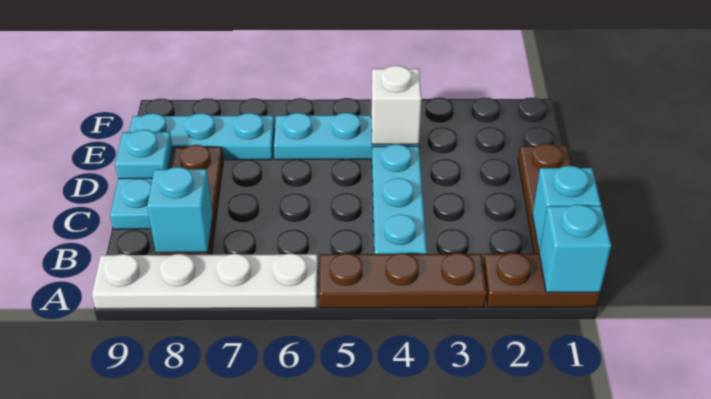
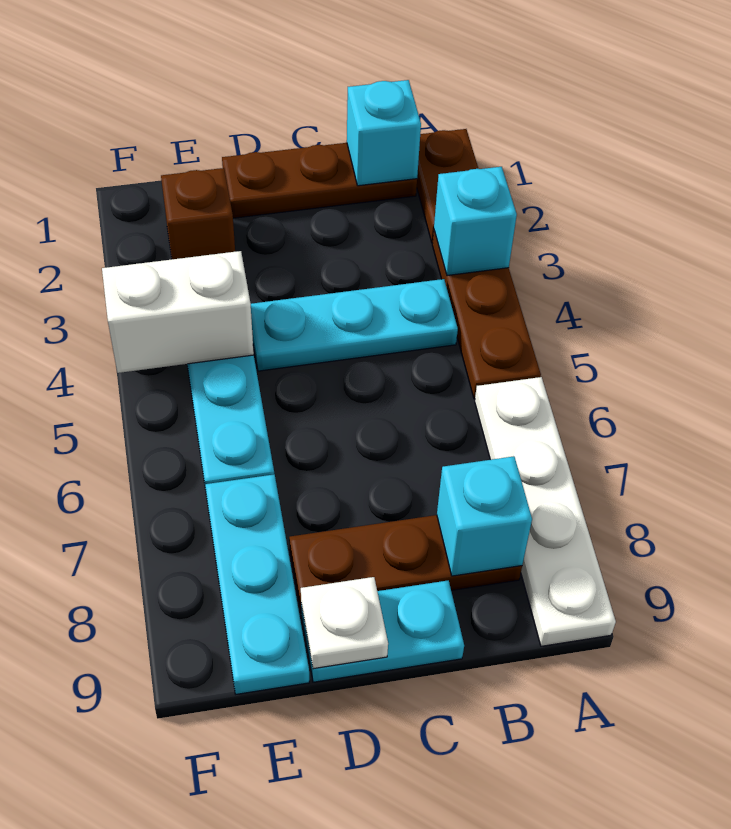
cyan brick A1 level 2 -> cyan brick A3 level 2
cyan plate D9 level 2 -> white plate D9 level 2
none -> brown brick E2 level 1
white brick E4 level 2 -> white brick E4:F4 level 2

